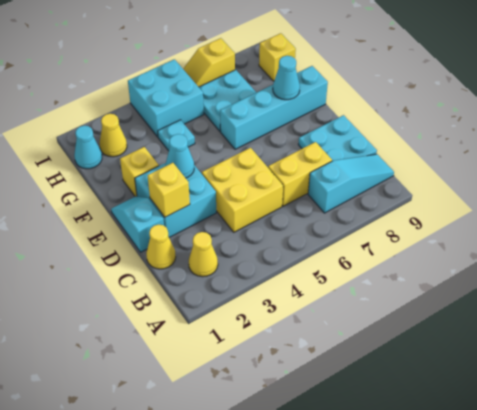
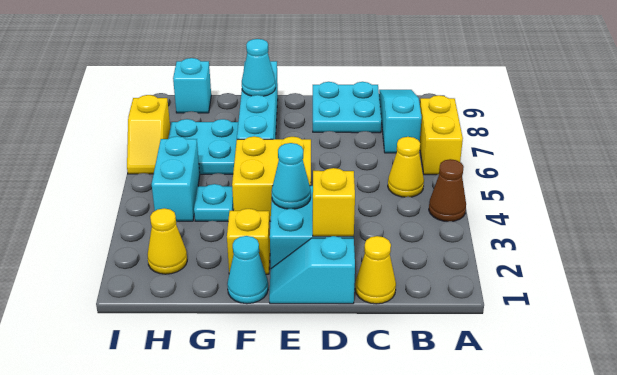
none -> brown cone A4 level 1
yellow cone B2 level 1 -> yellow cone B5 level 1
yellow brick C4:D5 level 1 -> yellow brick E4:F5 level 1
yellow brick C6:C7 level 1 -> yellow brick A6:A7 level 1
cyan cone H1 level 1 -> cyan cone F1 level 1
cyan brick H4:I5 level 1 -> cyan brick H4:H5 level 1
yellow brick H9 level 1 -> cyan brick H9 level 1

